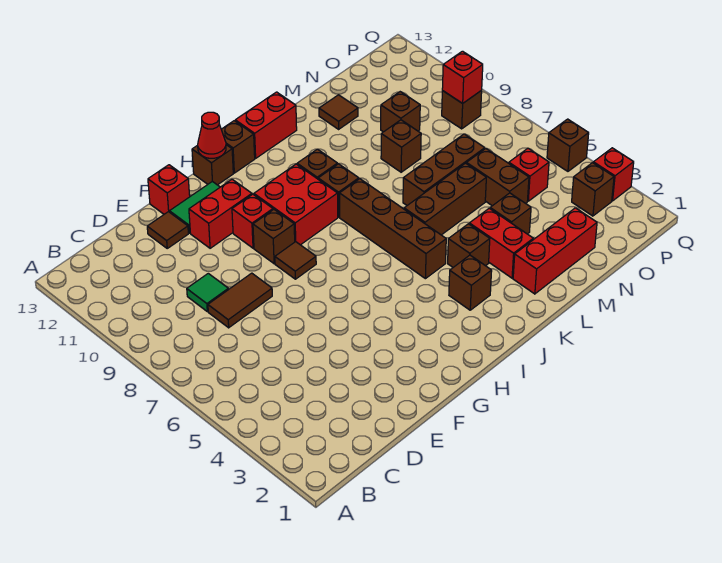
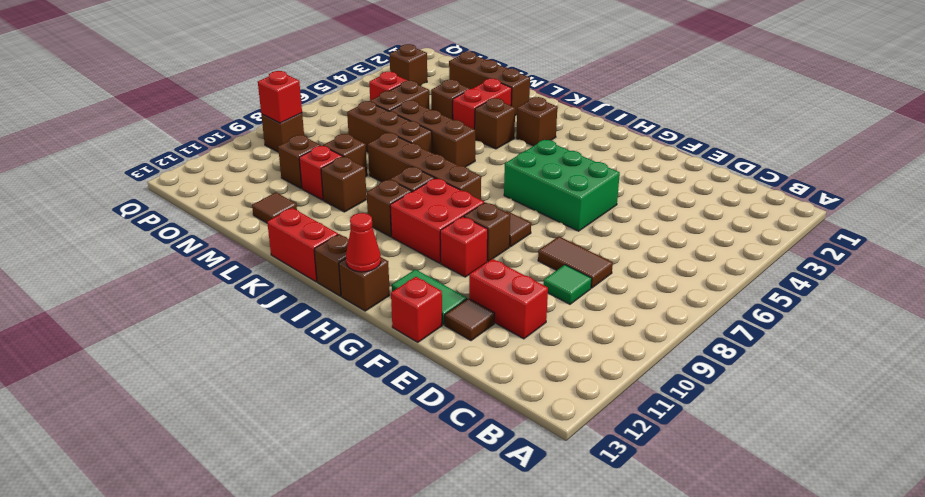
none -> green brick F5:H6 level 1
red brick F11:G11 level 1 -> red brick D11:E11 level 1
brown brick J5:J8 level 1 -> brown brick I8:L8 level 1
red brick L2:N2 level 1 -> brown brick L2:N2 level 1
red brick Q3 level 1 -> red brick M10 level 1
brown brick Q5 level 1 -> brown brick L10 level 1

